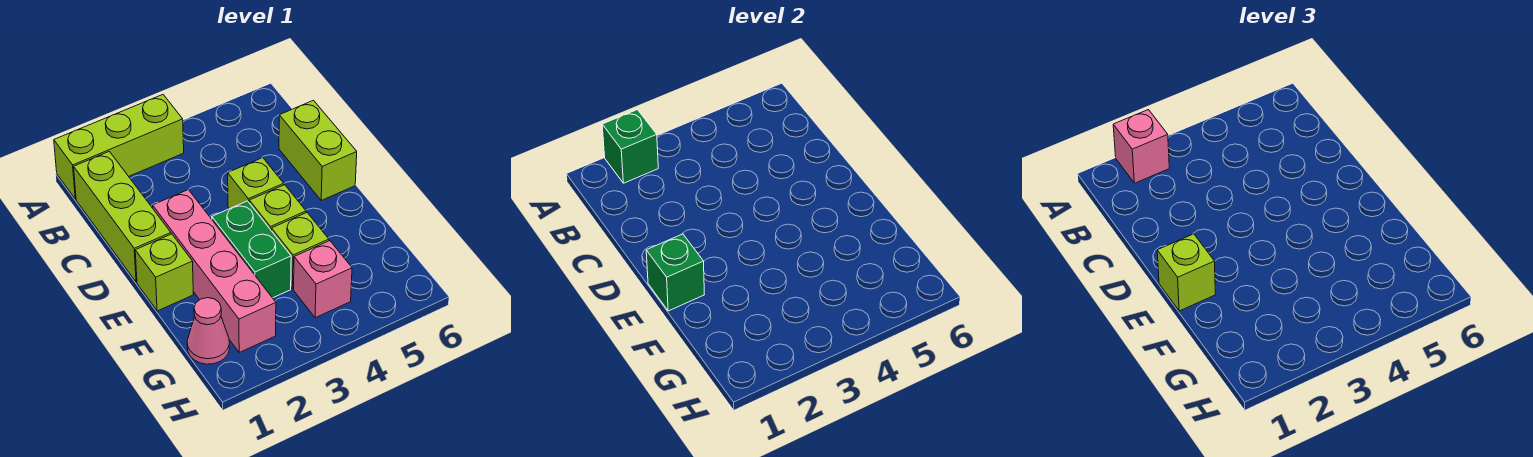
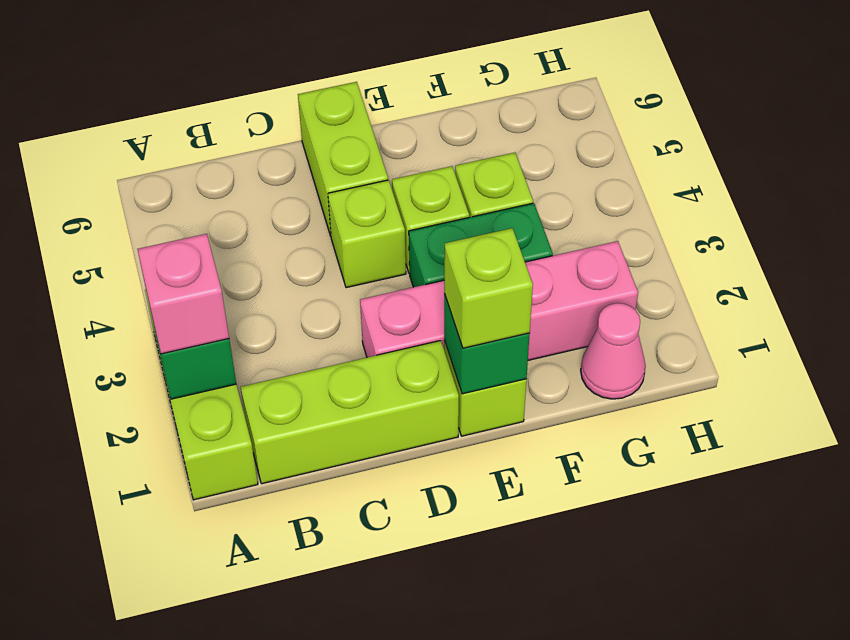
lime brick C6:D6 level 1 -> lime brick D5:D6 level 1
pink brick G4 level 1 -> none

